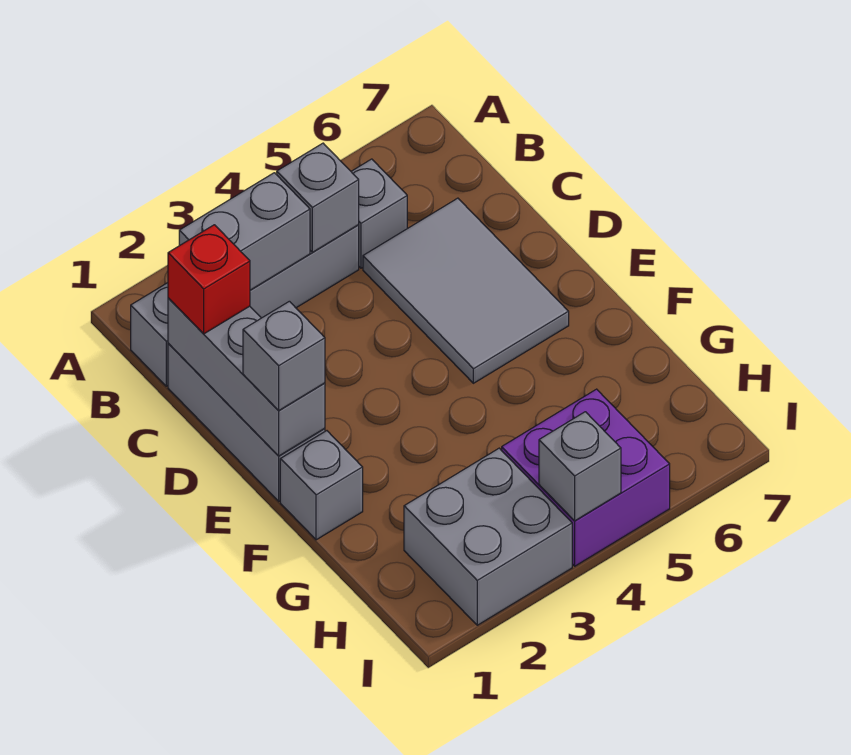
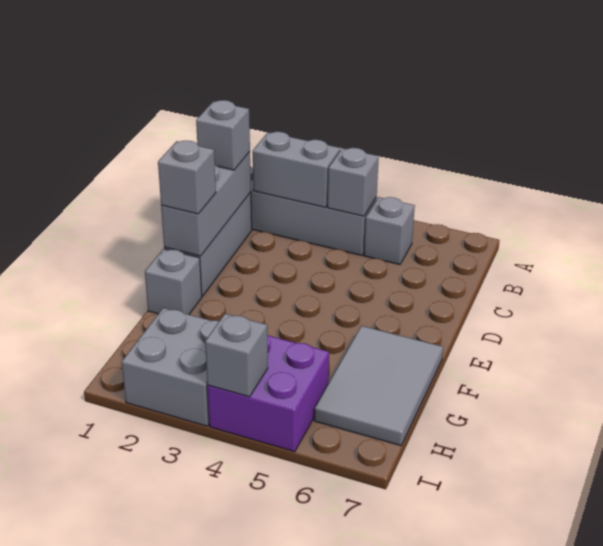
red brick C1 level 3 -> grey brick C1 level 3
grey tile C5:E6 level 1 -> grey tile F6:H7 level 1

